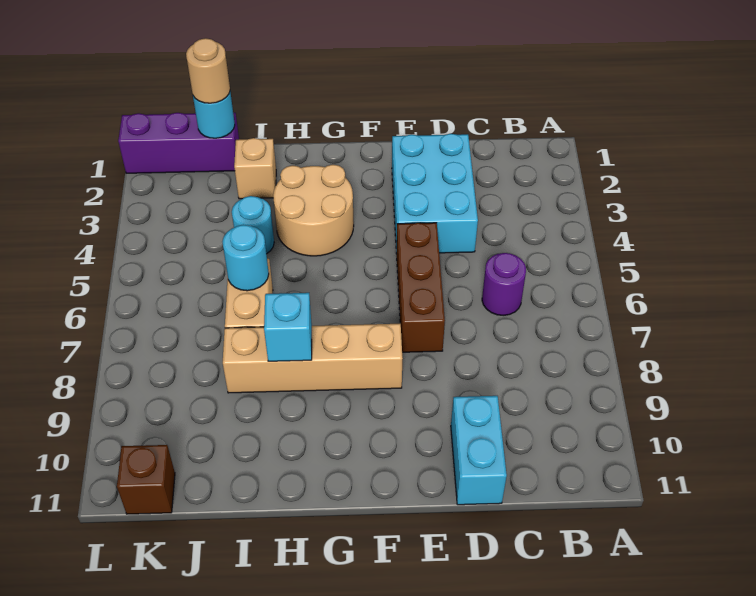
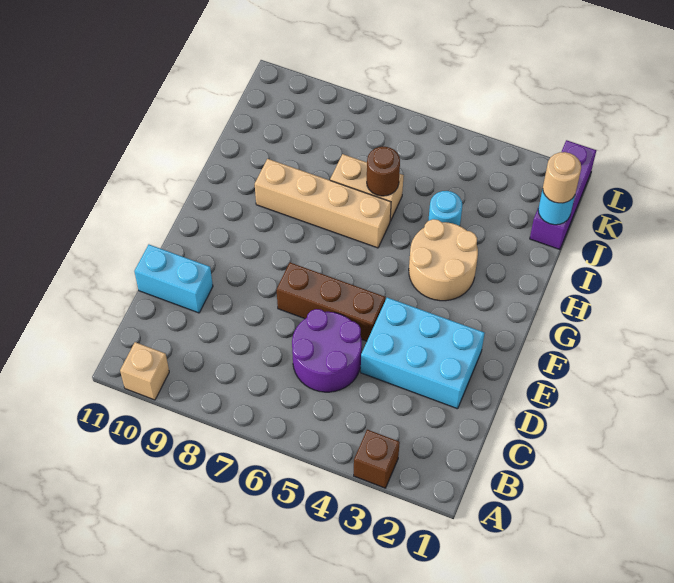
purple round brick C6 level 1 -> purple round brick C5:D6 level 1
tan brick F8:I8 level 1 -> tan brick H6:H9 level 1
cyan brick H8 level 2 -> none
tan brick I2 level 1 -> tan brick A10 level 1
cyan round brick I6 level 2 -> brown round brick I6 level 2
brown brick K11 level 1 -> brown brick A3 level 1

